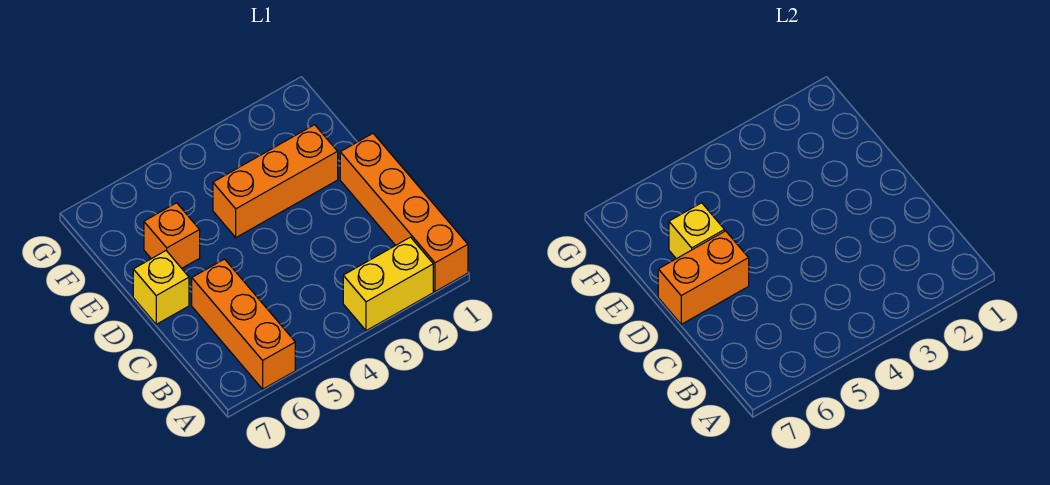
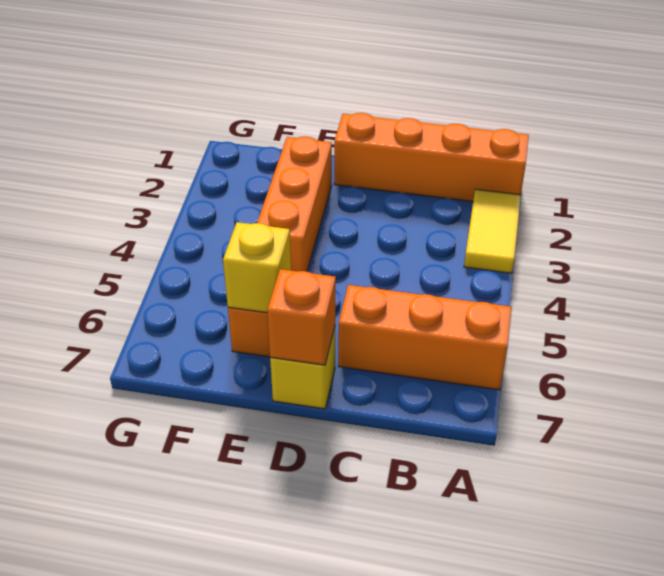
yellow brick A2:A3 level 1 -> yellow tile A2:A3 level 1
orange brick D6:D7 level 2 -> orange brick D7 level 2

